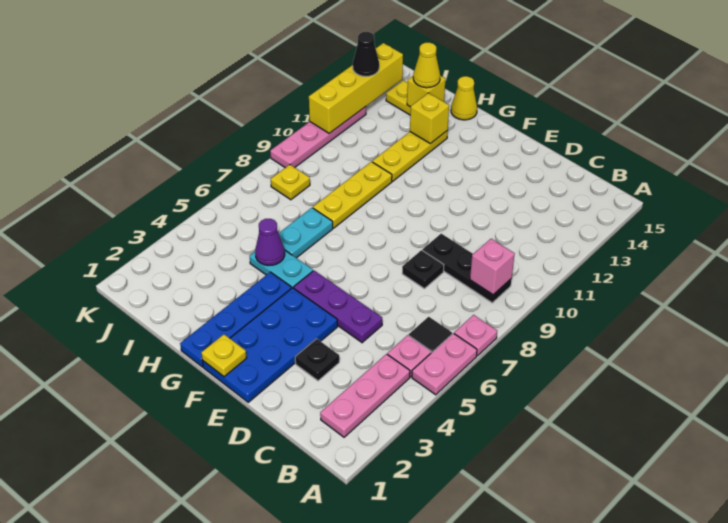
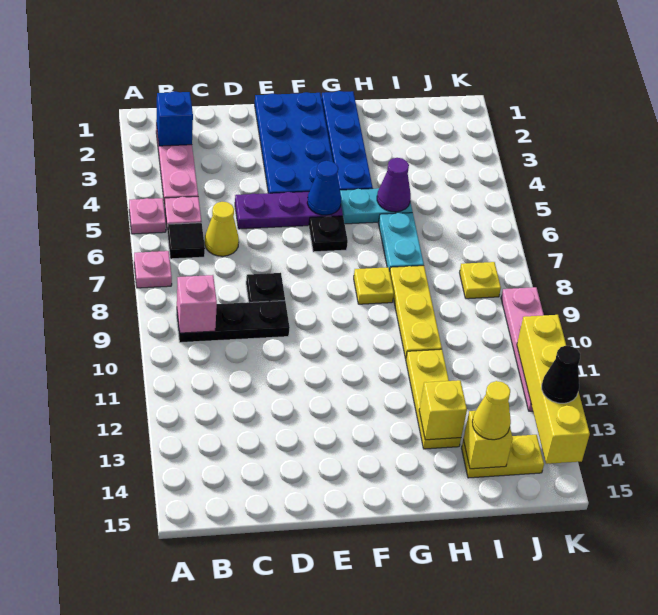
pink plate A5:A6 level 1 -> pink plate A5 level 1
none -> blue brick B2 level 2
black plate D3 level 1 -> black plate F6 level 1
yellow plate F1 level 2 -> yellow plate G8 level 1
none -> blue cone F5 level 2
yellow cone H15 level 1 -> yellow cone C6 level 1

